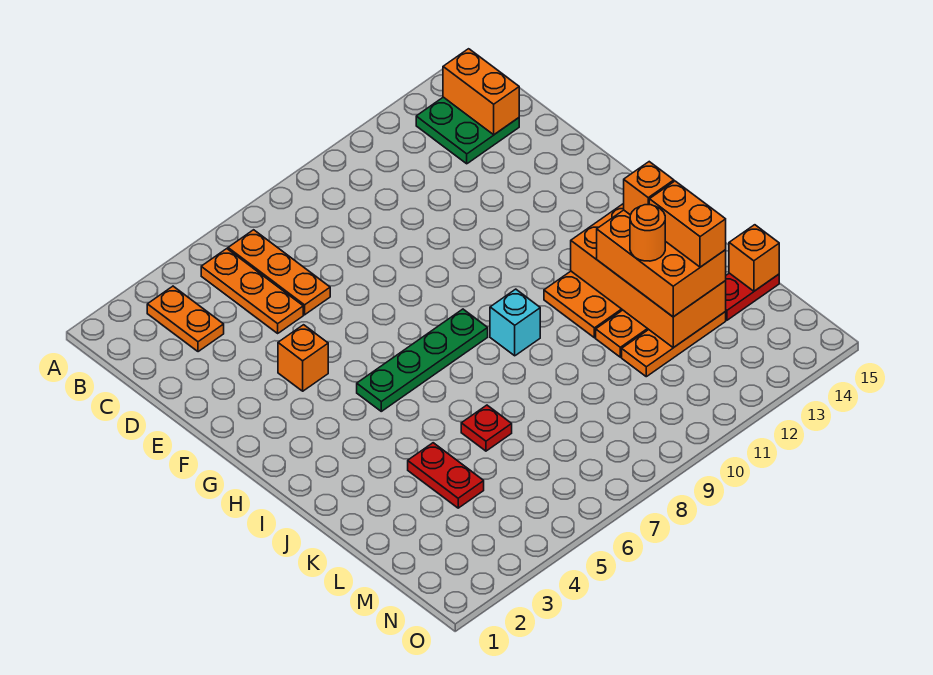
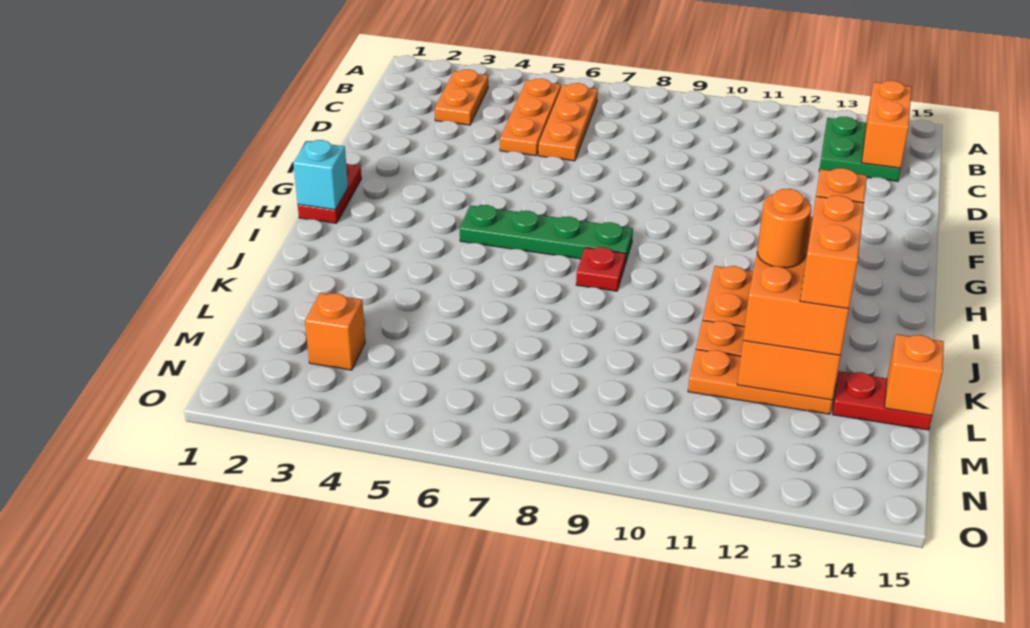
orange brick F4 level 1 -> orange brick M3 level 1
cyan brick I9 level 1 -> cyan brick H1 level 2
red plate K4:L4 level 1 -> red plate G1:H1 level 1
red plate K6 level 1 -> red plate I8 level 1

